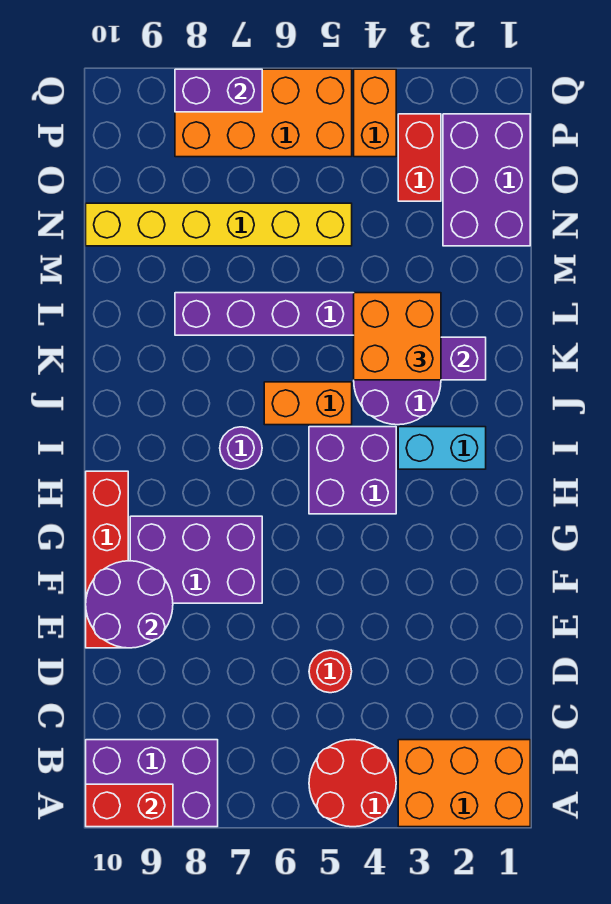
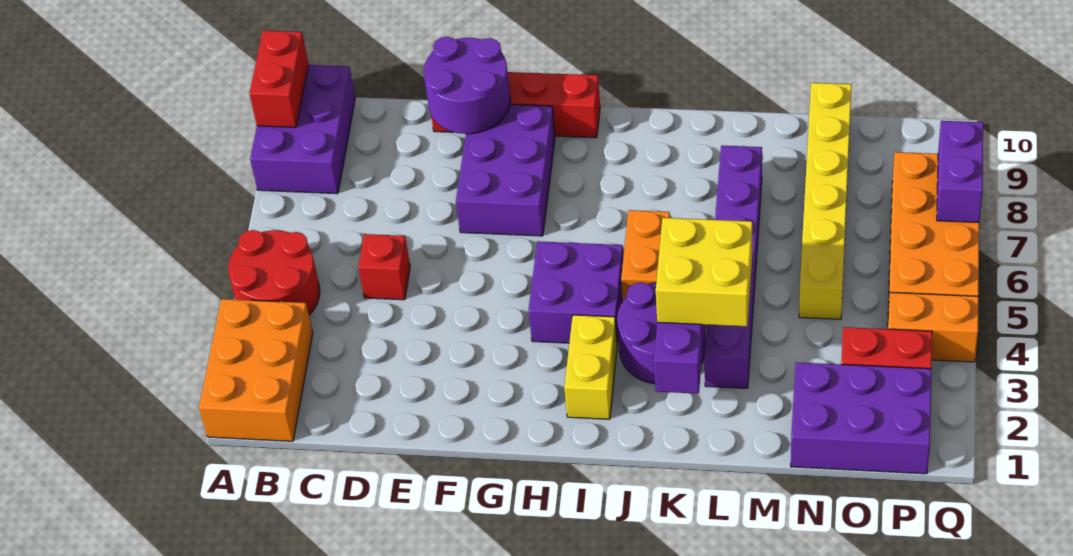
red round brick D5 level 1 -> red brick D5 level 1
cyan brick I2:I3 level 1 -> yellow brick I2:I3 level 1
purple round brick I7 level 1 -> none
orange brick K3:L4 level 3 -> yellow brick K3:L4 level 3

